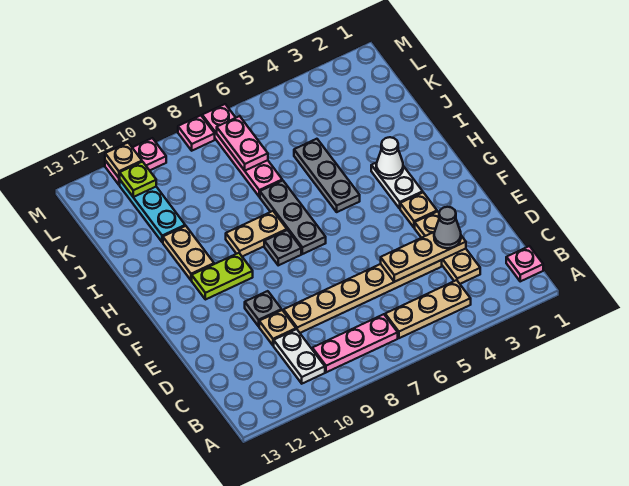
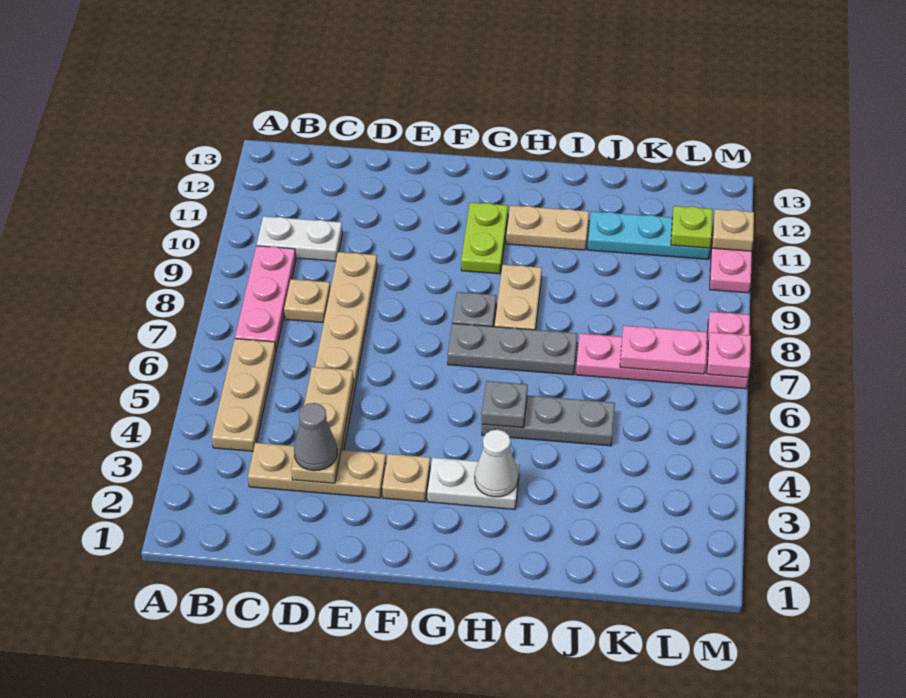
pink plate B1 level 1 -> pink plate M7 level 2
tan plate D10 level 1 -> tan plate C8 level 1
grey plate E10 level 1 -> grey plate H5 level 2

